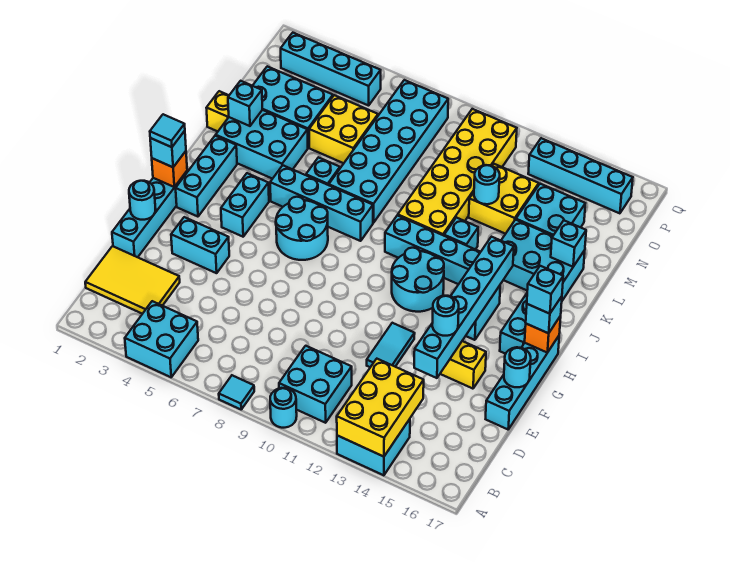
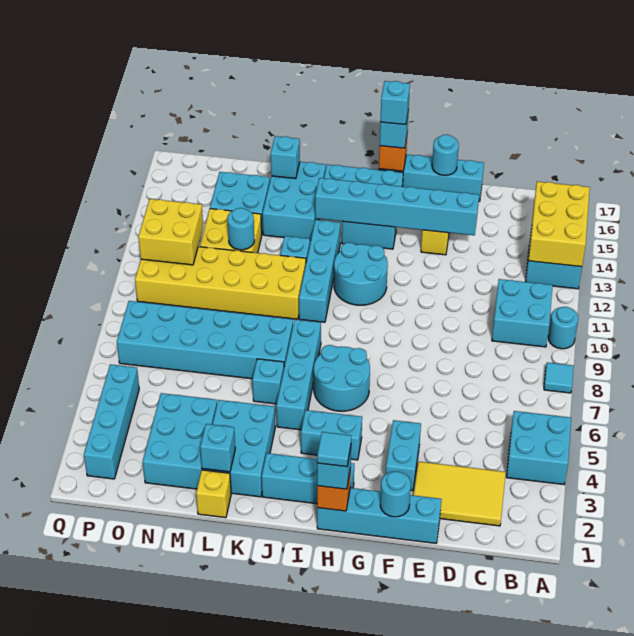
yellow brick A13:C14 level 2 -> yellow brick A13:B15 level 2
yellow tile C1:D3 level 1 -> yellow tile C2:E3 level 1
cyan tile E12:F12 level 1 -> none
cyan round brick F14 level 3 -> none
yellow brick M5:N6 level 1 -> yellow brick O11:P12 level 2
cyan brick P13:P16 level 1 -> none

